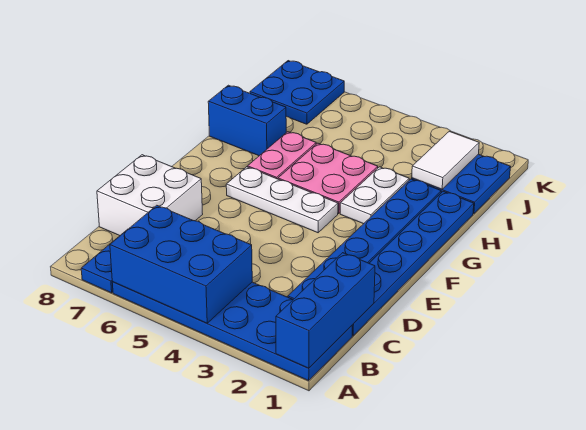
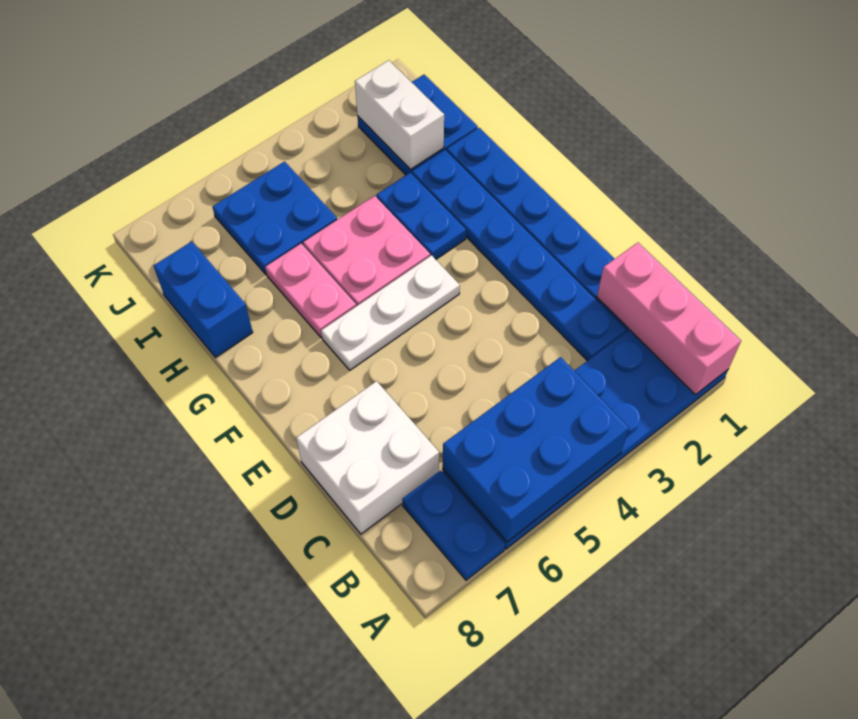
blue brick A1:C1 level 2 -> pink brick A1:C1 level 2
white plate G3:H3 level 1 -> blue plate G3:H3 level 1
blue brick H7:H8 level 1 -> blue brick H8:I8 level 1
white tile I2:J2 level 2 -> white brick I2:J2 level 2
blue plate J7:K8 level 1 -> blue plate I5:J6 level 1

